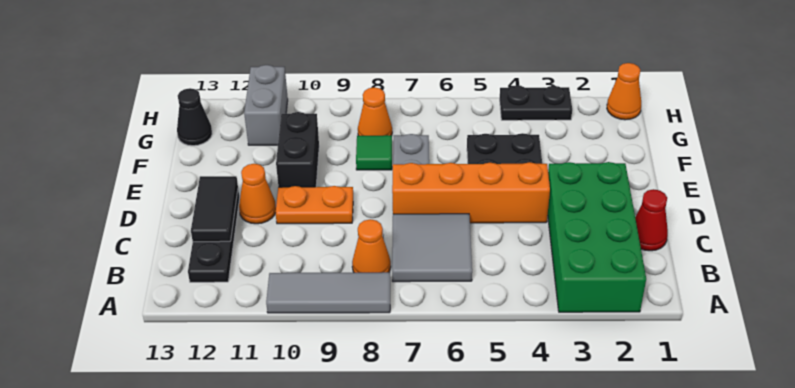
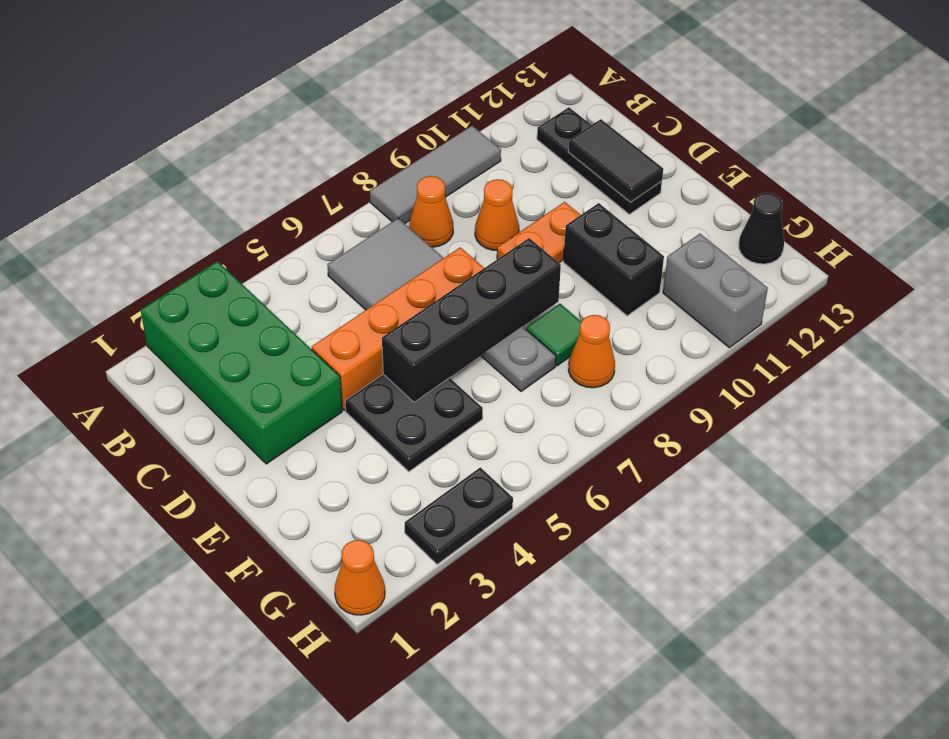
red cone C1 level 1 -> none
orange cone D11 level 1 -> orange cone C9 level 1
none -> black brick E5:E8 level 2

